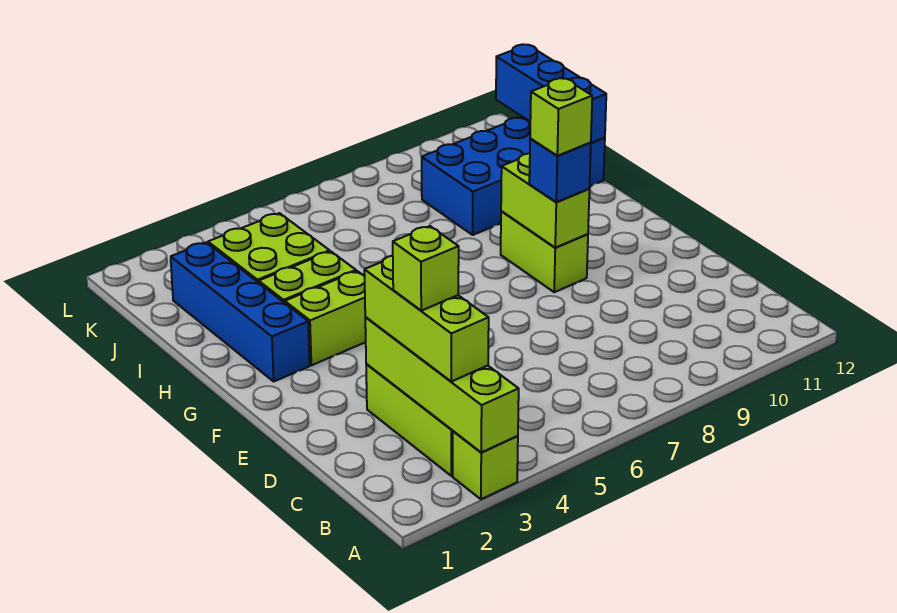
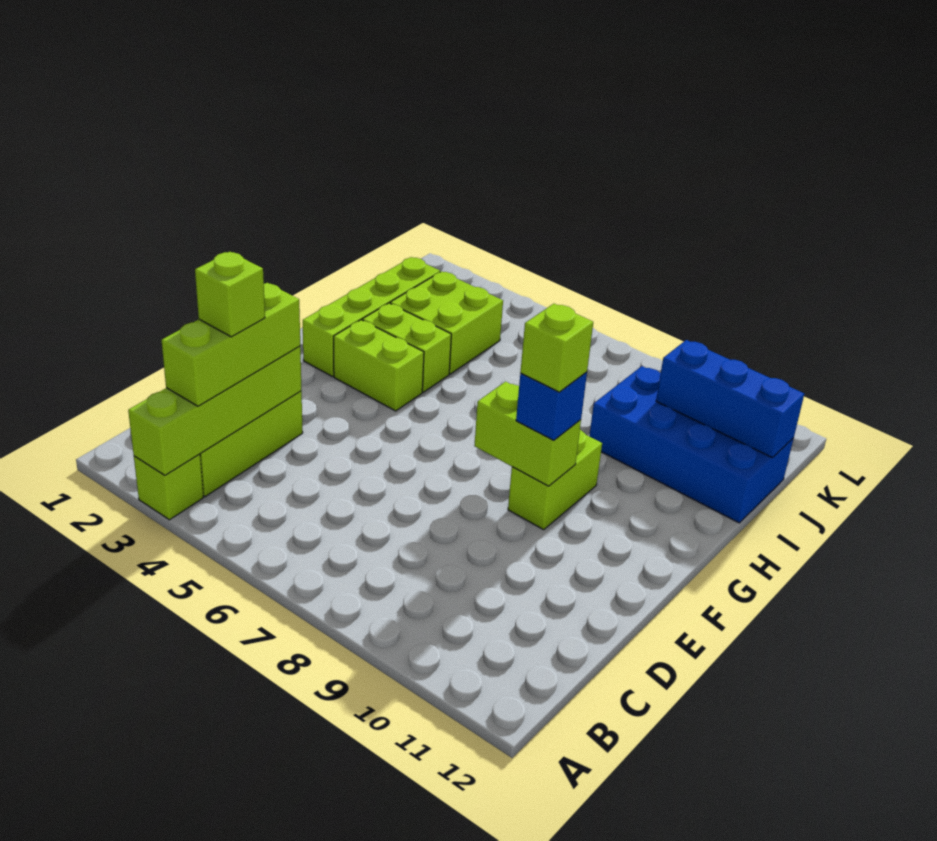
lime brick F9:G9 level 2 -> lime brick F8:F9 level 2
blue brick G2:J2 level 1 -> lime brick G2:J2 level 1
blue brick I12:K12 level 2 -> blue brick J10:J12 level 2

